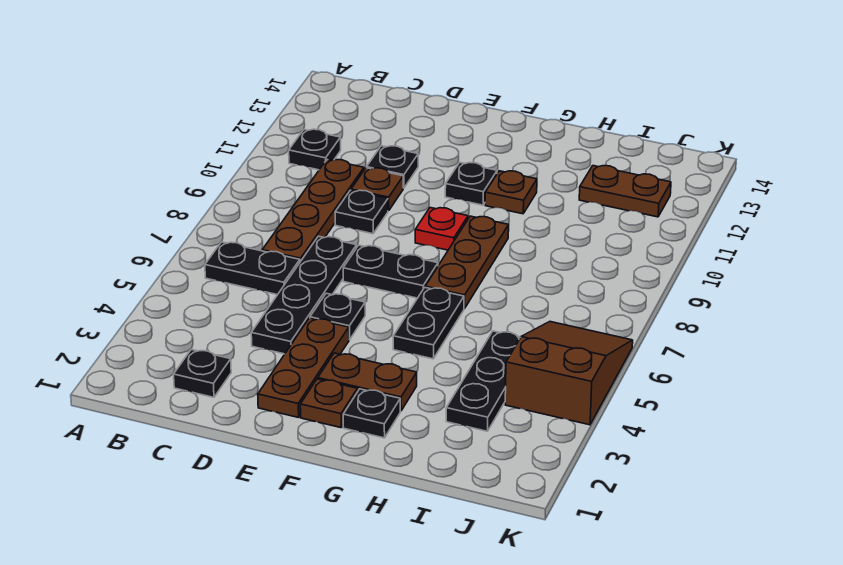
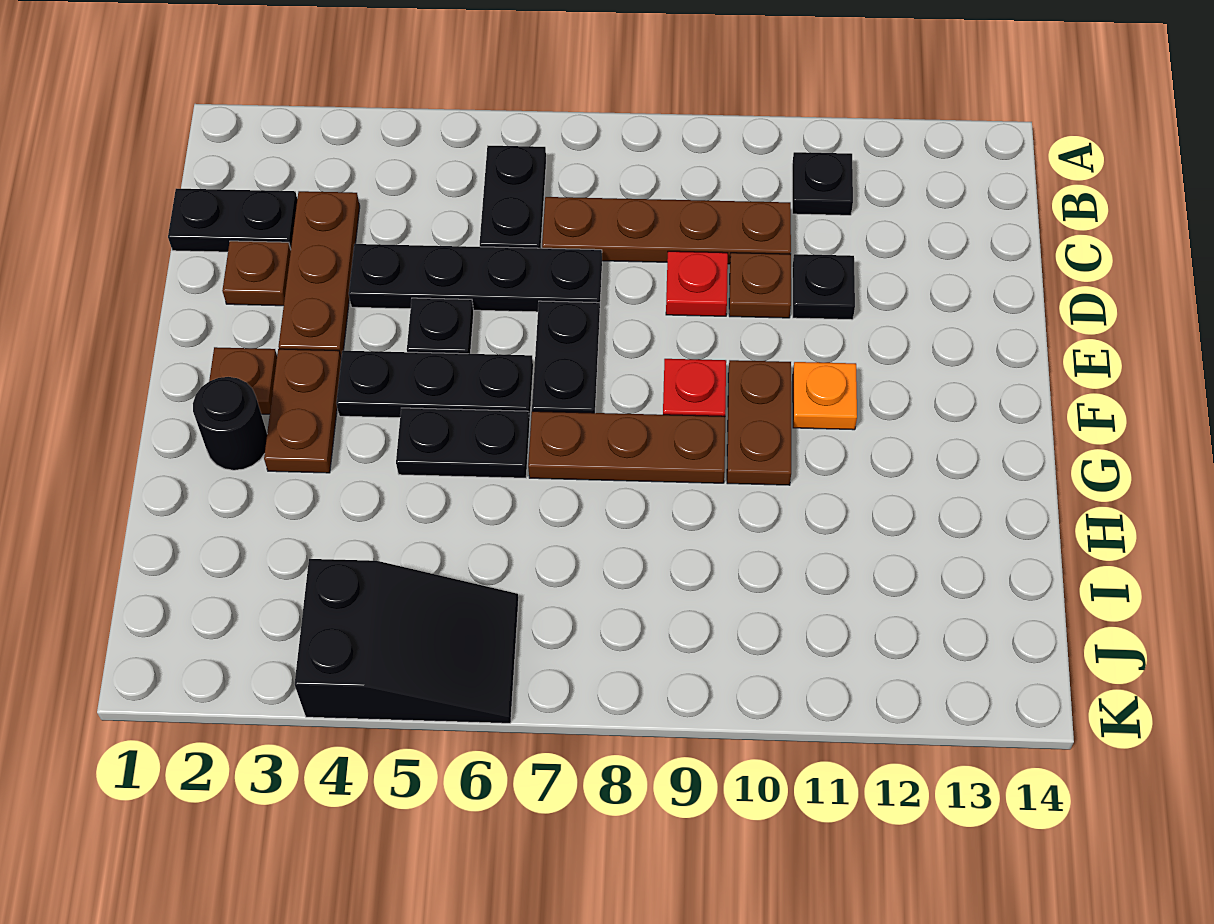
black plate C2 level 1 -> black plate C1:C2 level 1
black plate D9 level 1 -> red plate D9 level 1
brown plate E2:E4 level 1 -> brown plate C3:E3 level 1
black plate F11 level 1 -> orange plate F11 level 1
black plate G2 level 1 -> black round brick G2 level 1
brown plate G11 level 1 -> brown plate D2 level 1
black plate I3:I5 level 1 -> black plate F4:F6 level 1
brown plate I12:J12 level 1 -> brown plate F10:G10 level 1
brown slope J4:K6 level 1 top 4 -> black slope J4:K6 level 1 top 4

